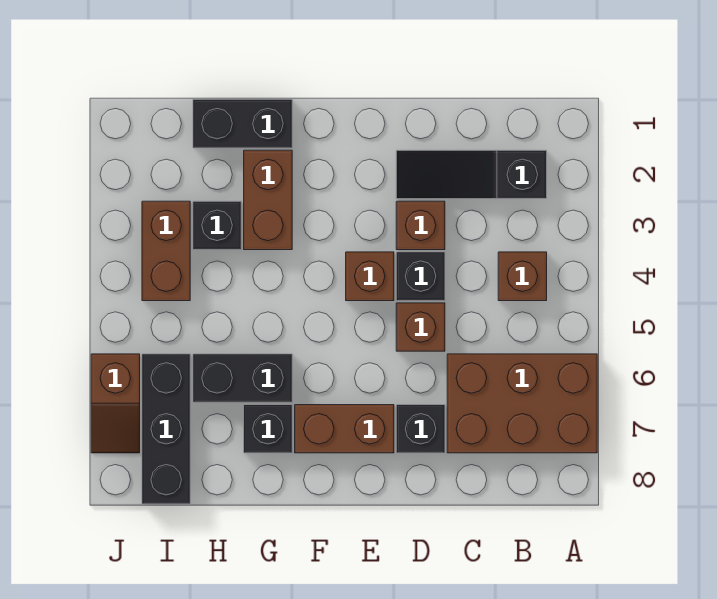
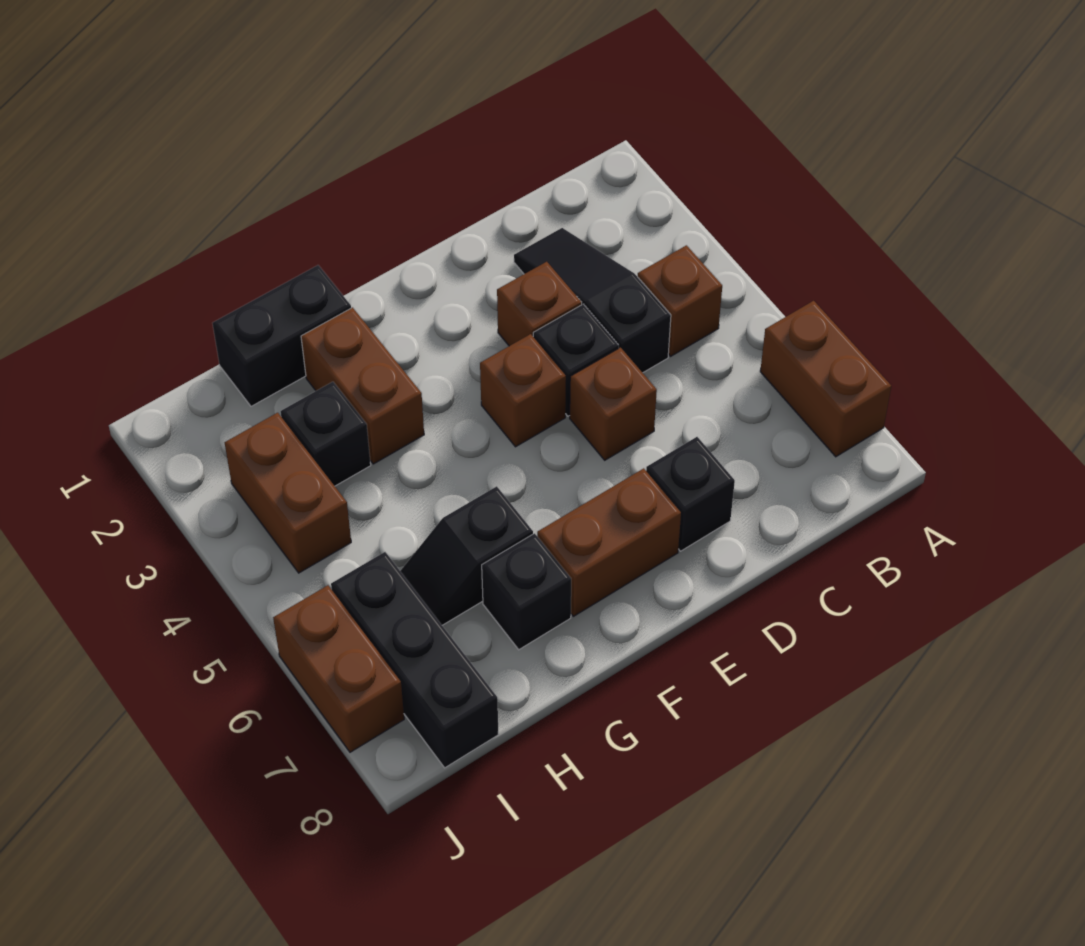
brown brick A6:C7 level 1 -> brown brick A6:A7 level 1
black slope B2:D2 level 1 top B -> black slope C2:C4 level 1 top 4
black brick G6:H6 level 1 -> black slope G6:H6 level 1 top G
brown slope J6:J7 level 1 top 6 -> brown brick J6:J7 level 1

